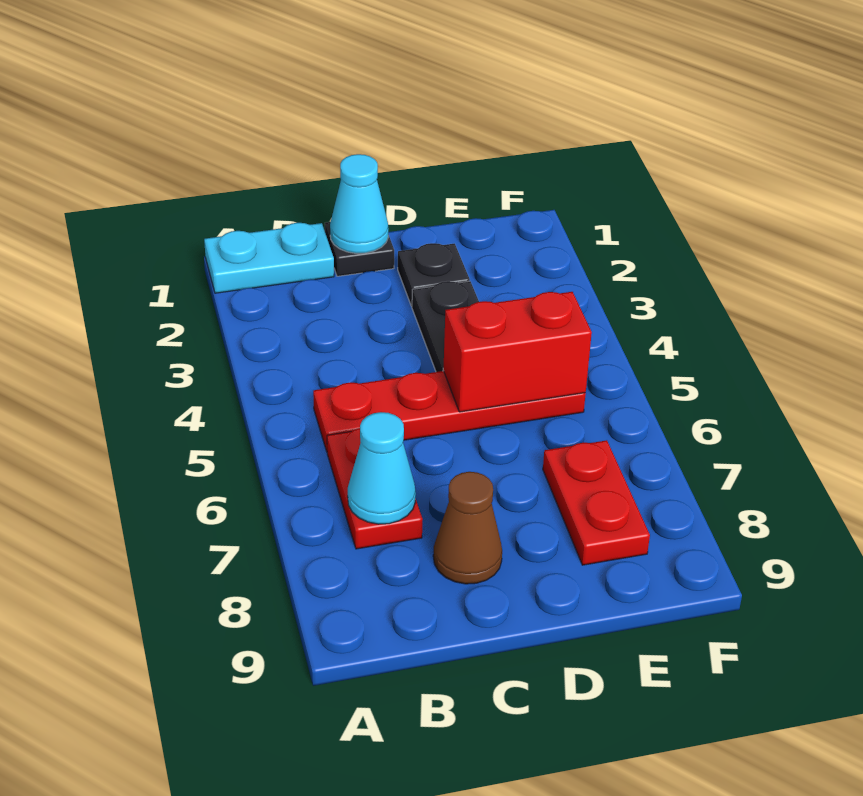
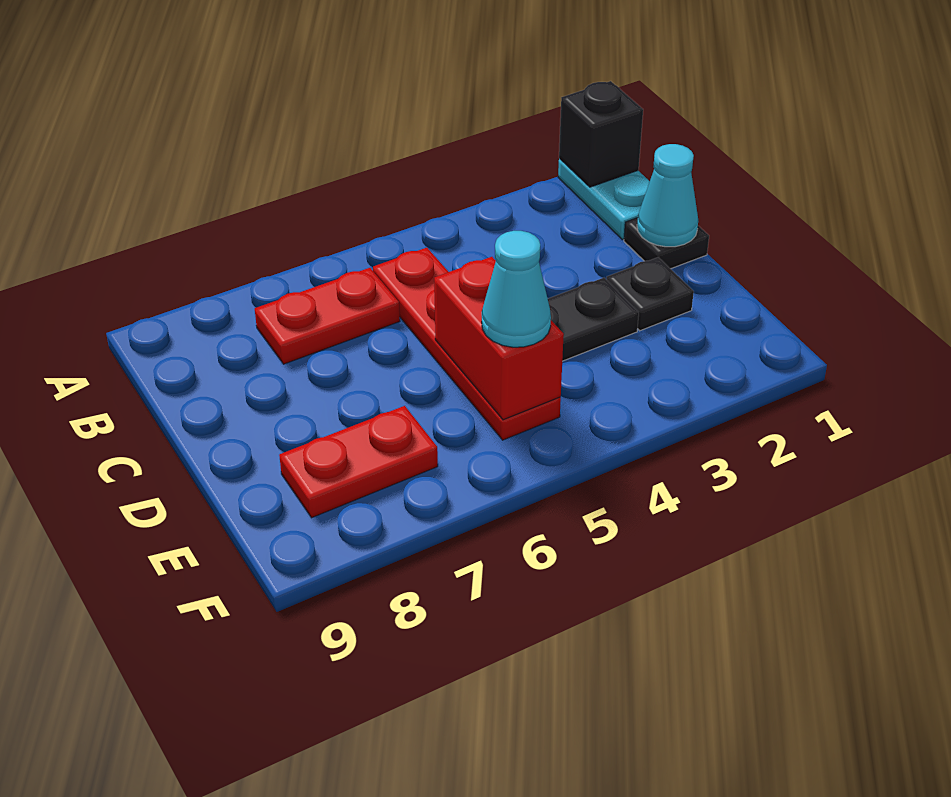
none -> black brick A1 level 2
cyan cone B7 level 2 -> cyan cone E5 level 3
brown cone C8 level 1 -> none

